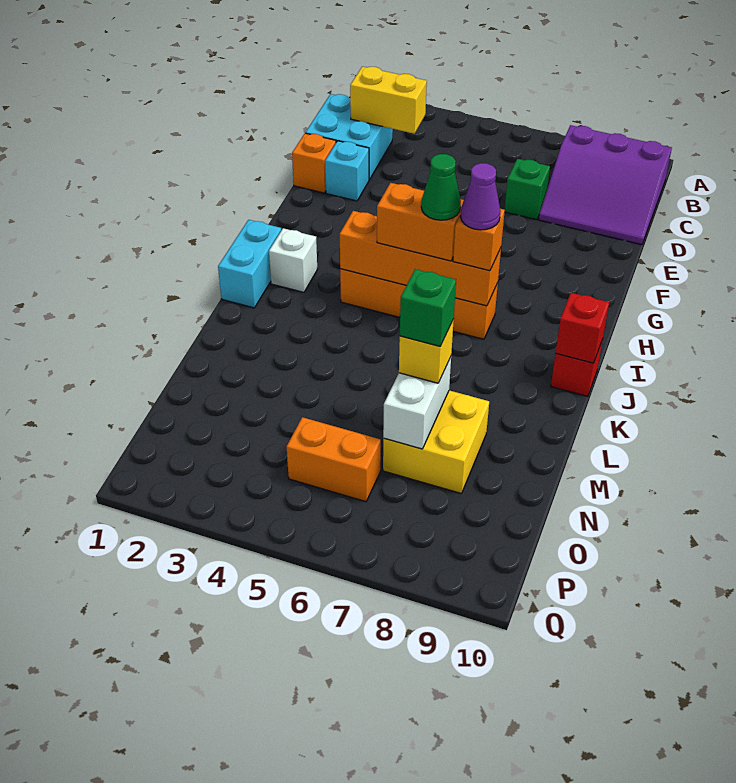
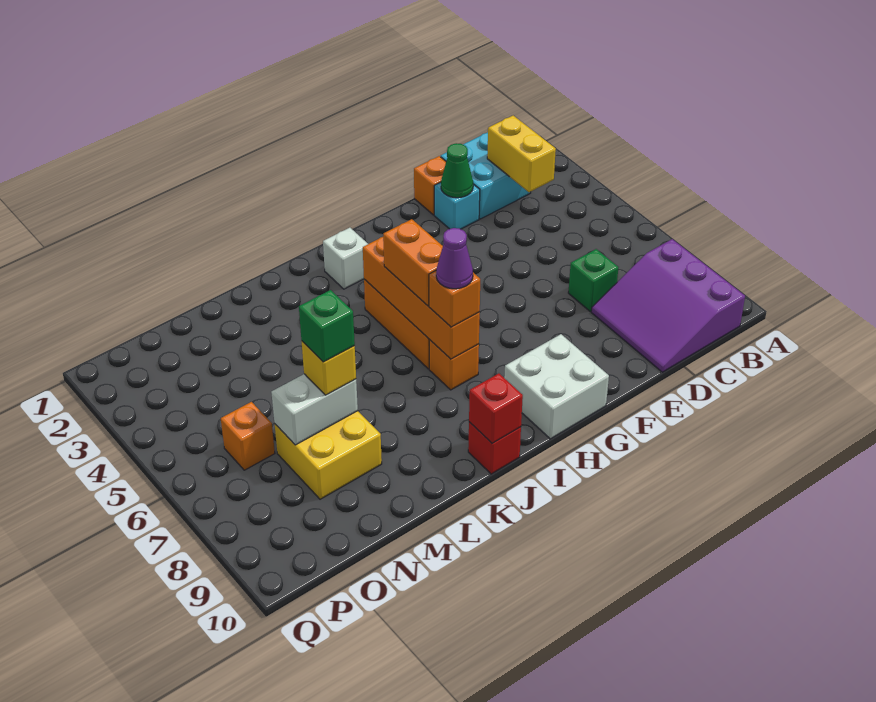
none -> white brick G9:H10 level 1
cyan brick I1:J1 level 1 -> none
green cone I6 level 4 -> green cone E2 level 2
orange brick O5:O6 level 1 -> orange brick O6 level 1

